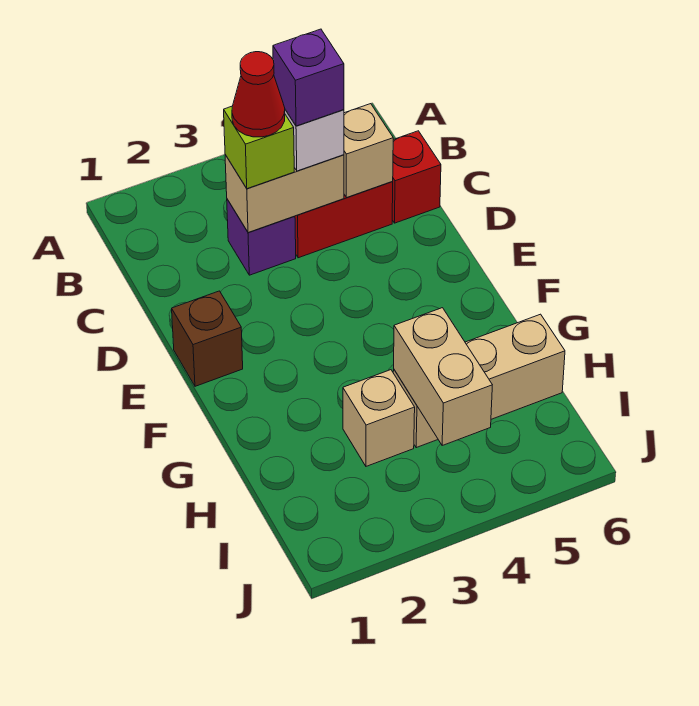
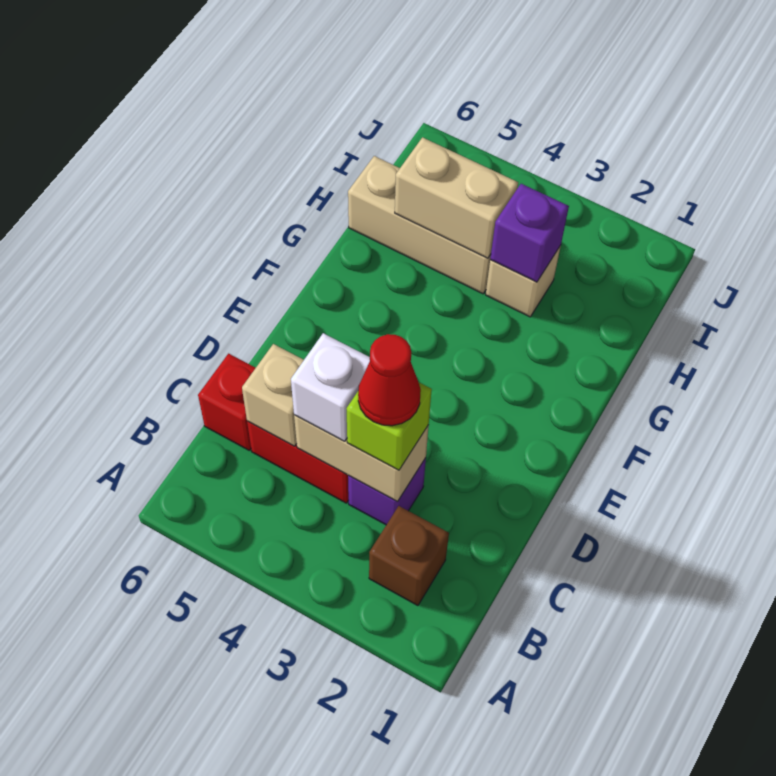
purple brick C4 level 4 -> purple brick H3 level 2
brown brick E1 level 1 -> brown brick B2 level 1
tan brick H4:I4 level 2 -> tan brick H4:H5 level 2

